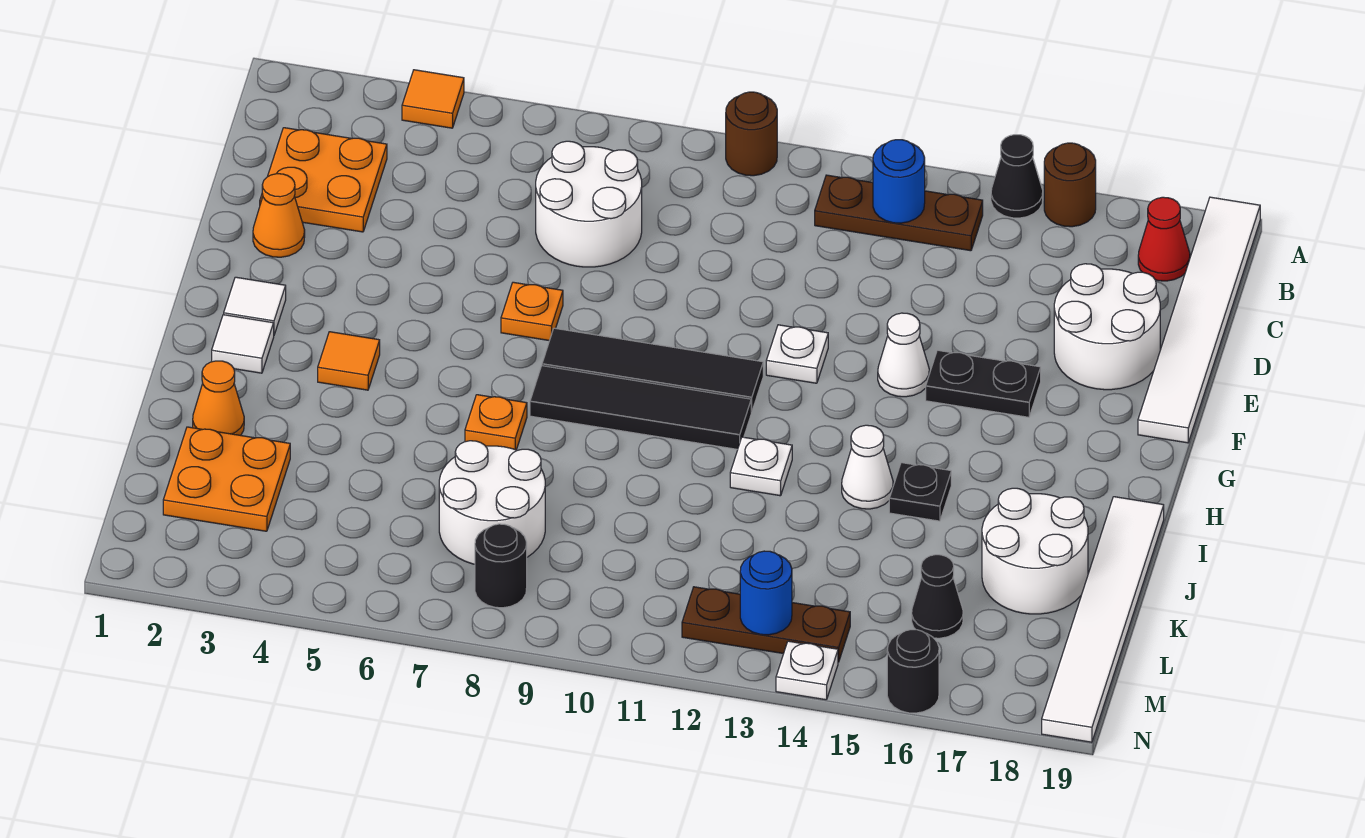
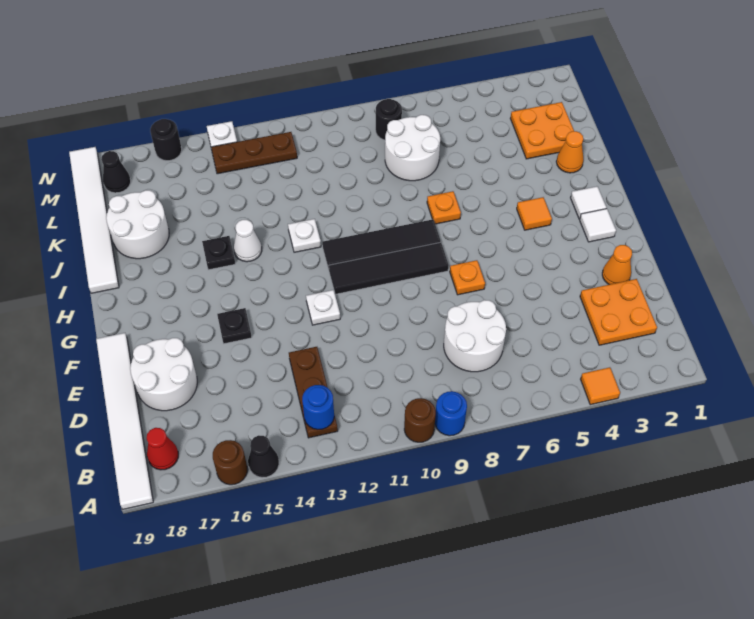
brown plate B12:B14 level 1 -> brown plate B13:D13 level 1
white cone F14 level 1 -> none
black plate F15:F16 level 1 -> black plate F15 level 1
black cone L16 level 1 -> black cone M18 level 1
blue round brick M13 level 2 -> blue round brick A9 level 1

